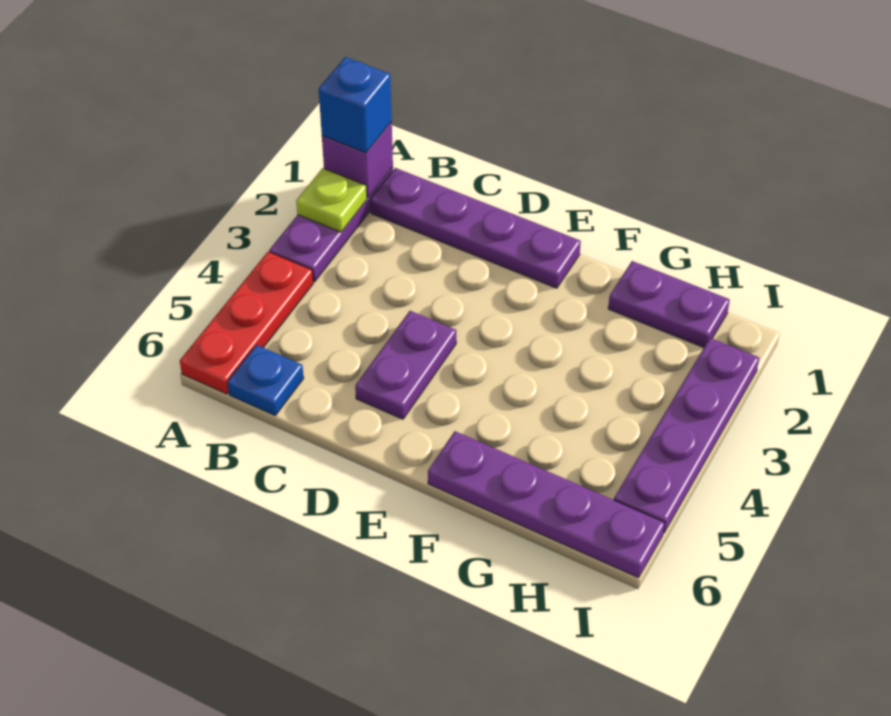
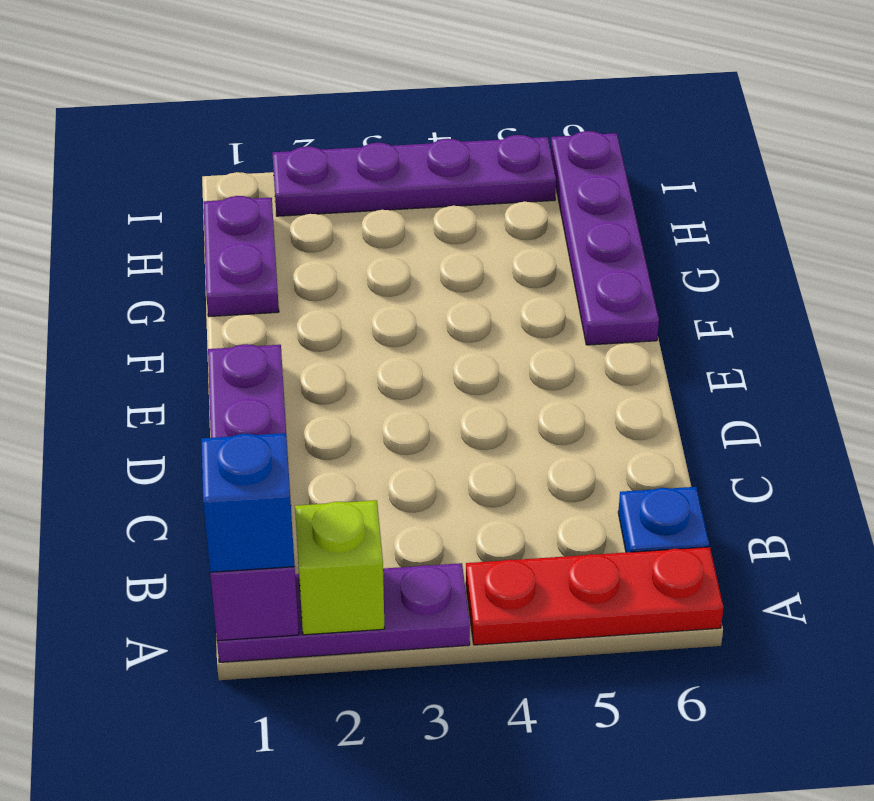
lime plate A2 level 2 -> lime brick A2 level 2
purple plate D4:D5 level 1 -> none

